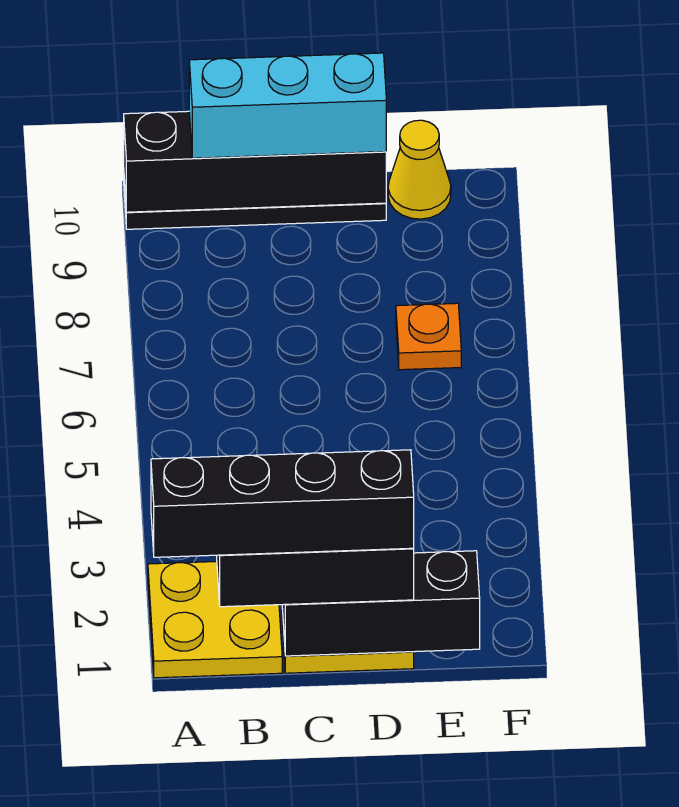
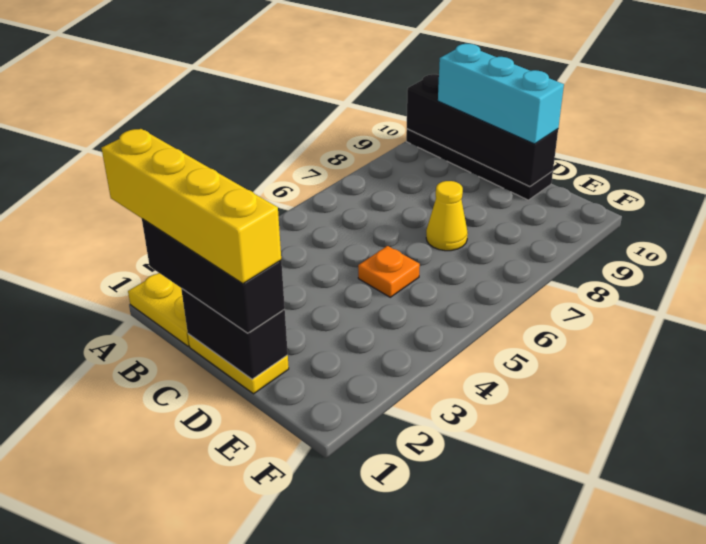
black brick A1:D1 level 4 -> yellow brick A1:D1 level 4
black brick C1:E1 level 2 -> black brick C1:D1 level 2
orange plate E7 level 1 -> orange plate D5 level 1
yellow cone E10 level 1 -> yellow cone D7 level 1

